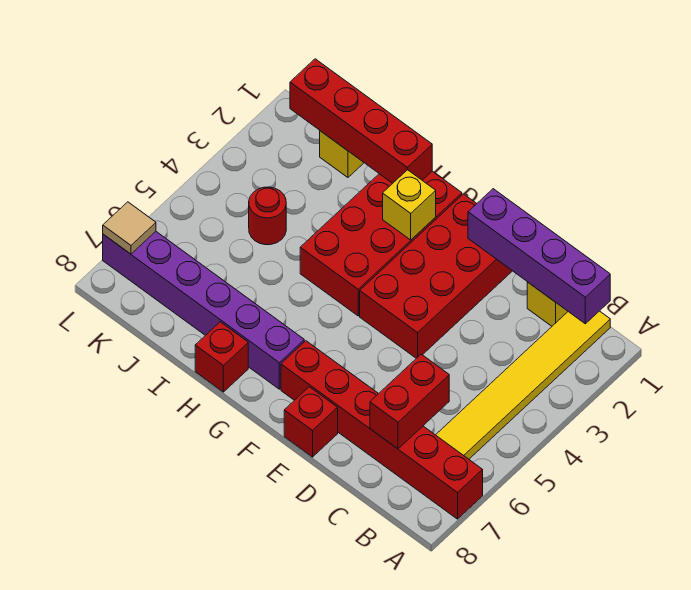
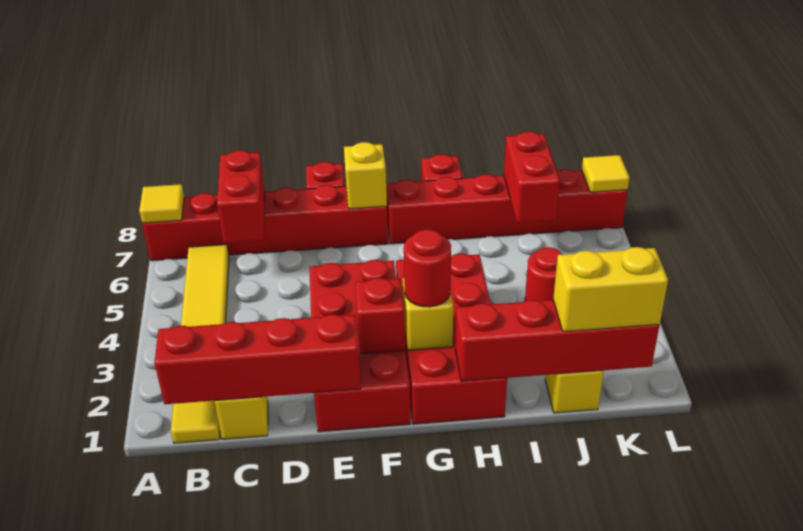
none -> yellow tile A7 level 2
purple brick B1:E1 level 2 -> red brick B1:E1 level 2
none -> red brick F2 level 2
none -> yellow brick F7 level 2
none -> red round brick G2 level 3
purple brick G7:L7 level 1 -> red brick G7:L7 level 1
none -> yellow brick J1:K1 level 3
none -> red brick J6:J7 level 2
tan tile L7 level 2 -> yellow tile L7 level 2

